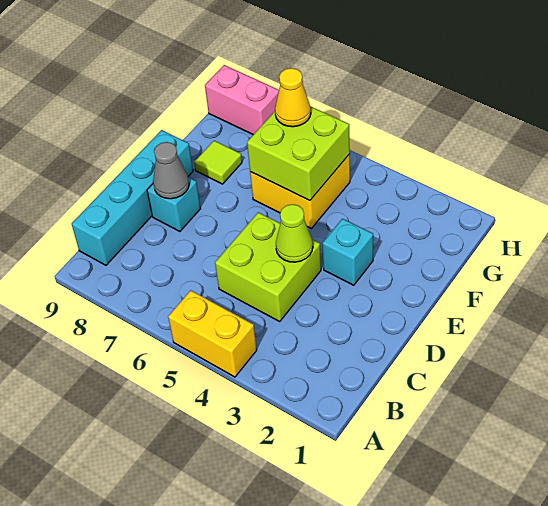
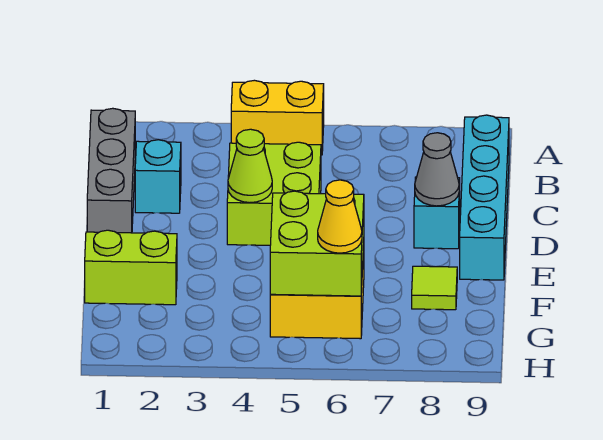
none -> grey brick B1:D1 level 1
cyan brick E3 level 1 -> cyan brick C2 level 1
none -> lime brick F1:F2 level 1
pink brick H8:H9 level 1 -> none

